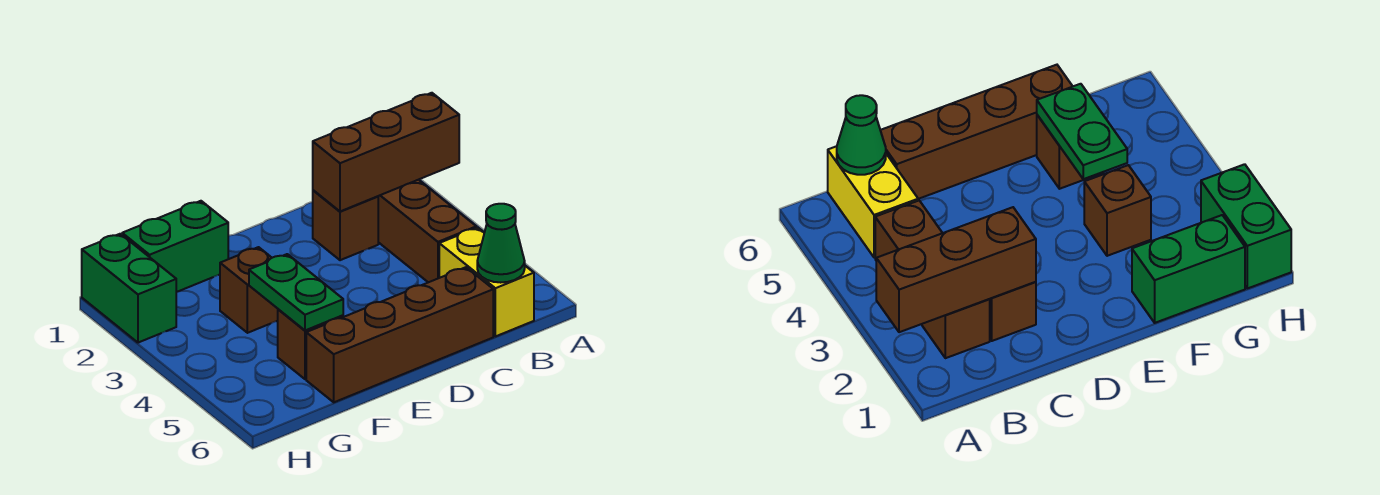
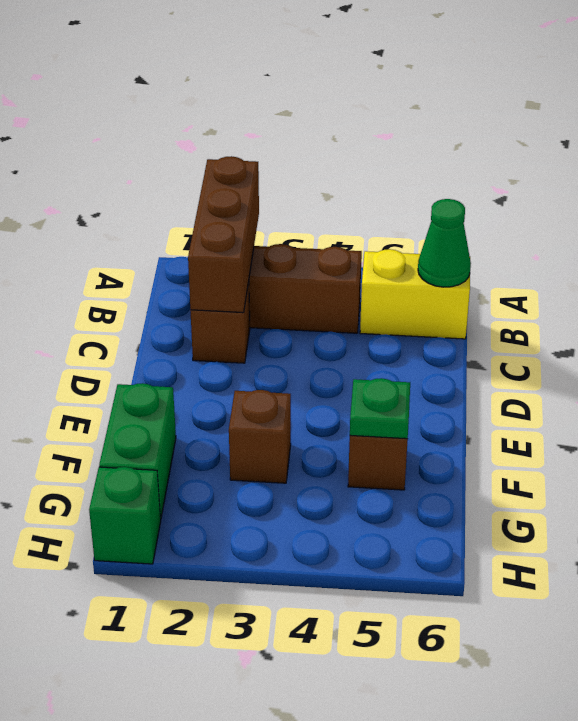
brown brick C6:F6 level 1 -> none
green plate F4:F5 level 2 -> green plate F5 level 2
green brick H1:H2 level 1 -> green brick H1 level 1

